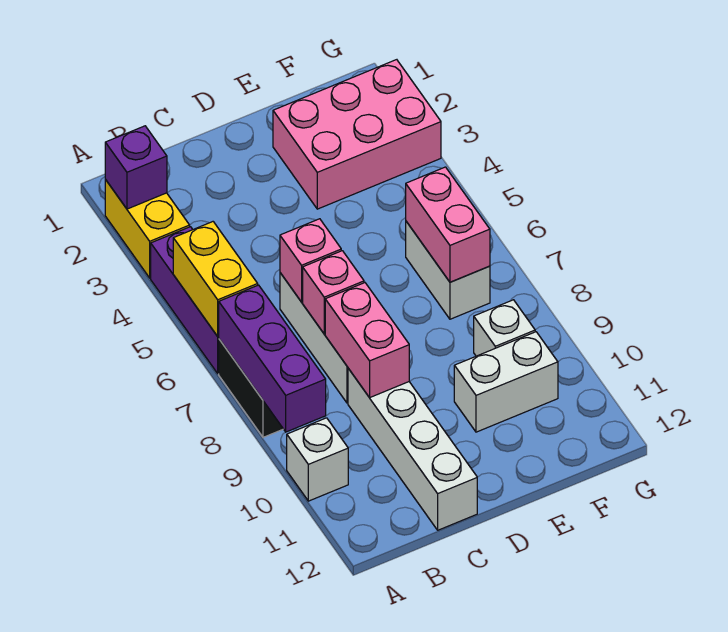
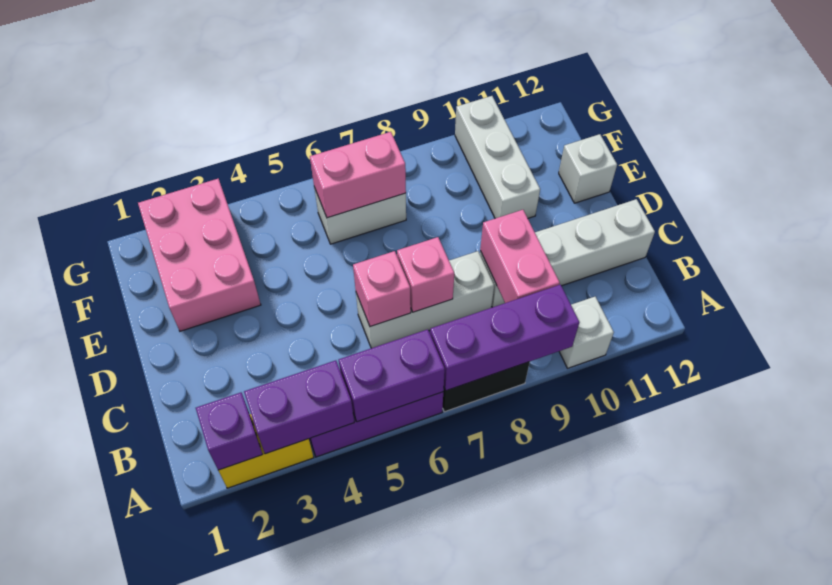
none -> purple brick A3:A4 level 2
yellow brick A5:A6 level 2 -> purple brick A5:A6 level 2
pink brick C8:C9 level 2 -> pink brick B9:C9 level 2
white brick E10:F10 level 1 -> white brick E10:G10 level 1
white brick F9 level 1 -> white brick E12 level 1

